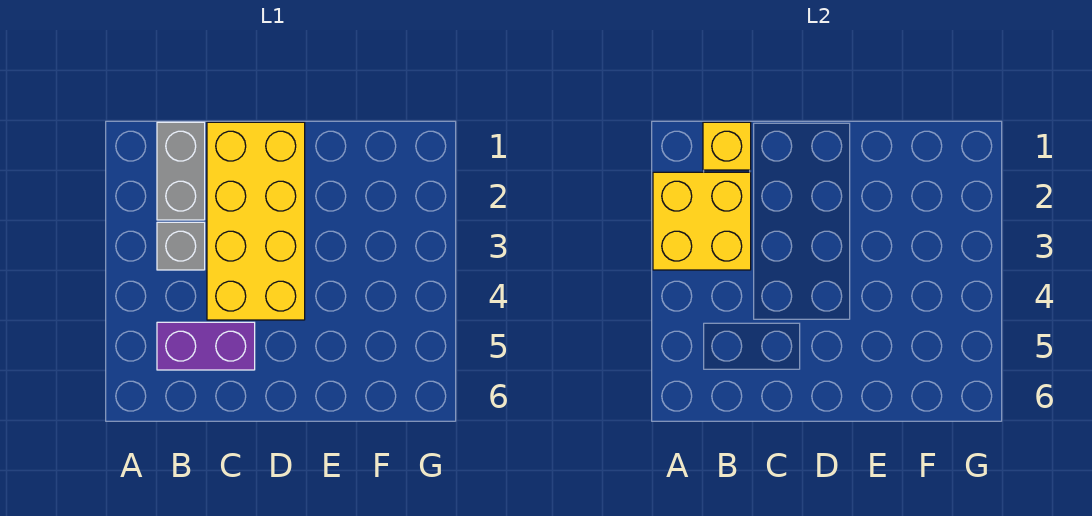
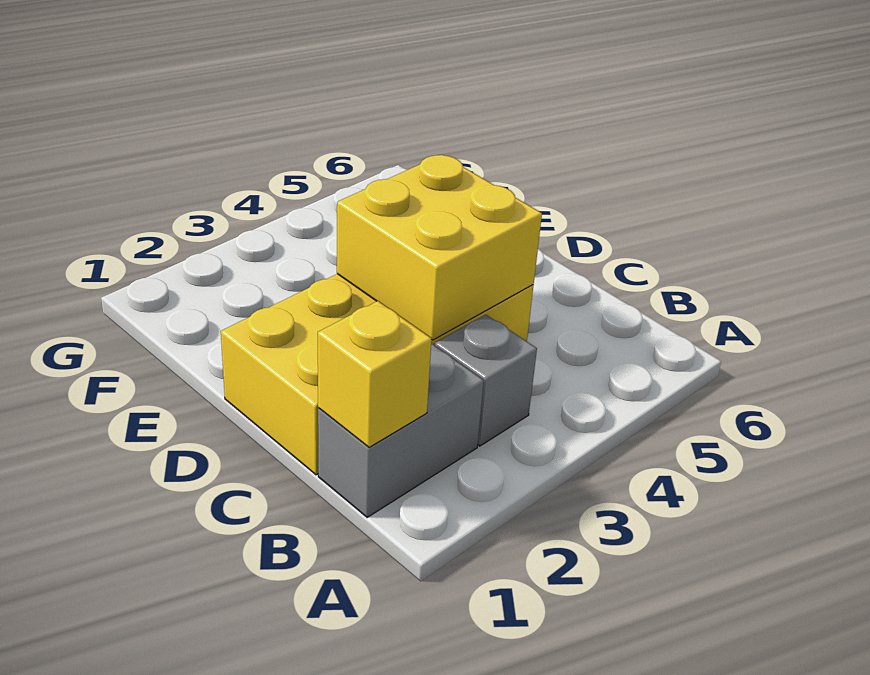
yellow brick A2:B3 level 2 -> yellow brick C3:D4 level 2
purple brick B5:C5 level 1 -> none

